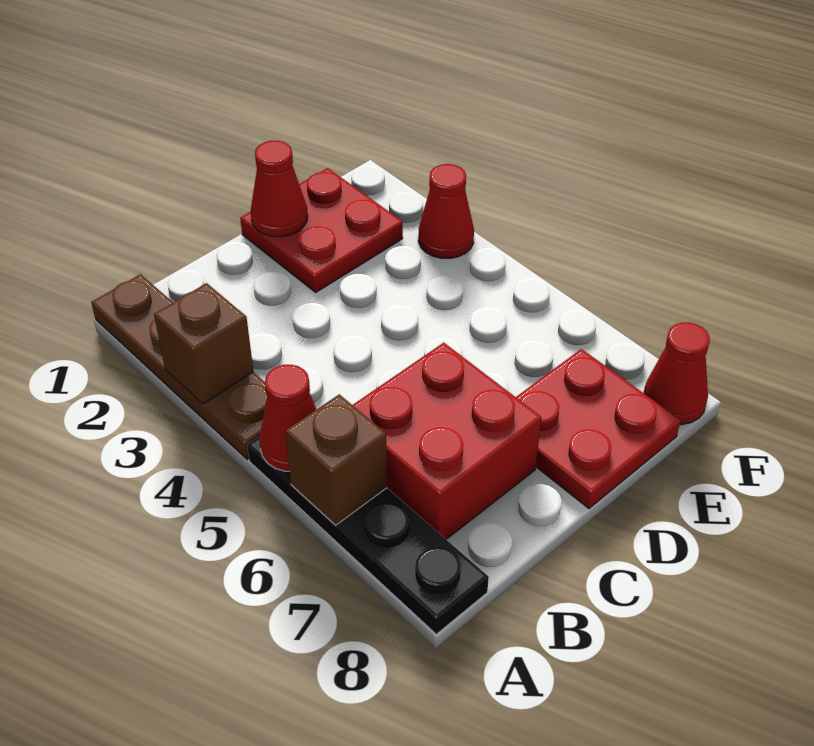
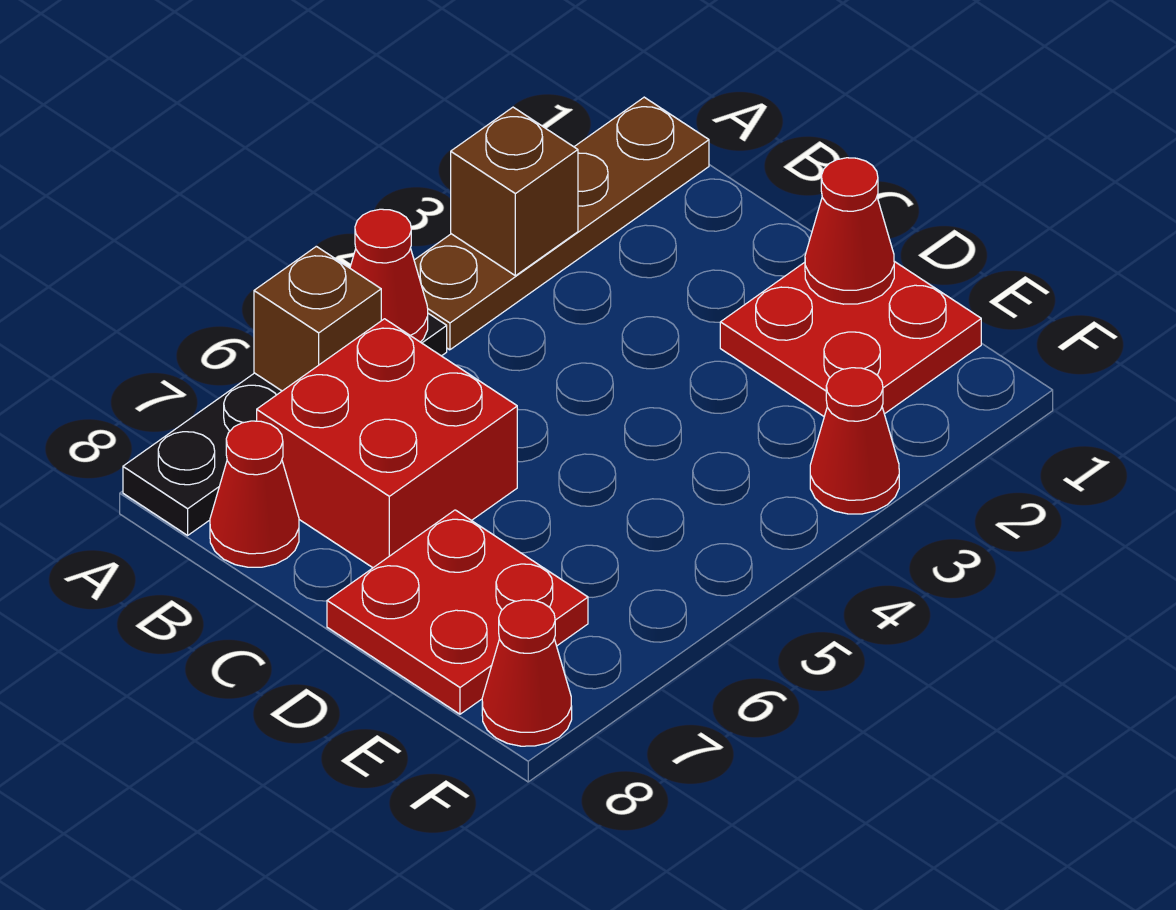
none -> red cone B8 level 1

